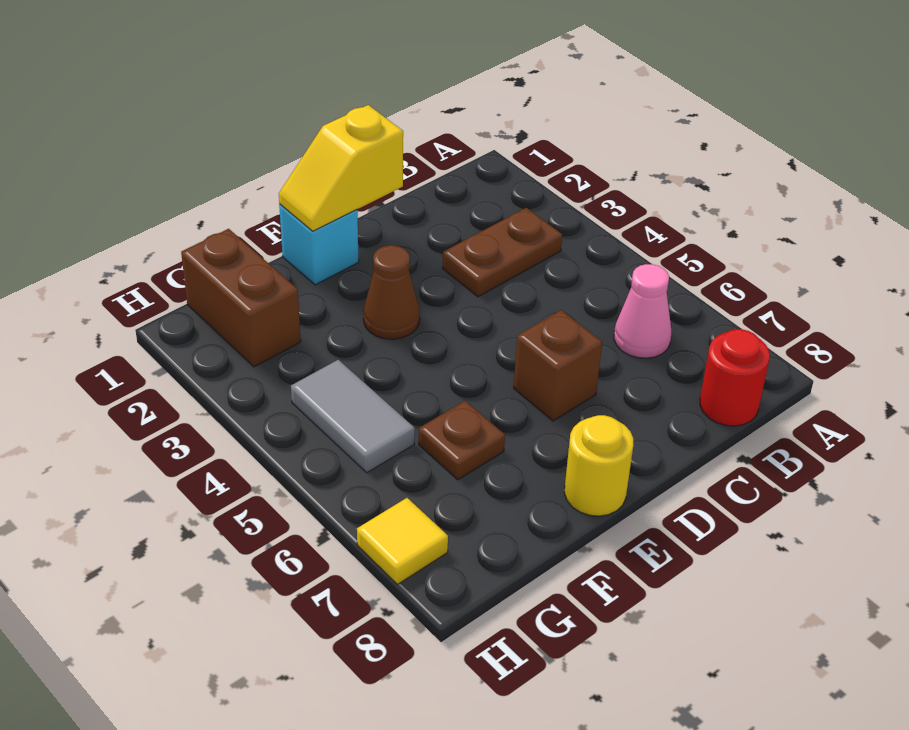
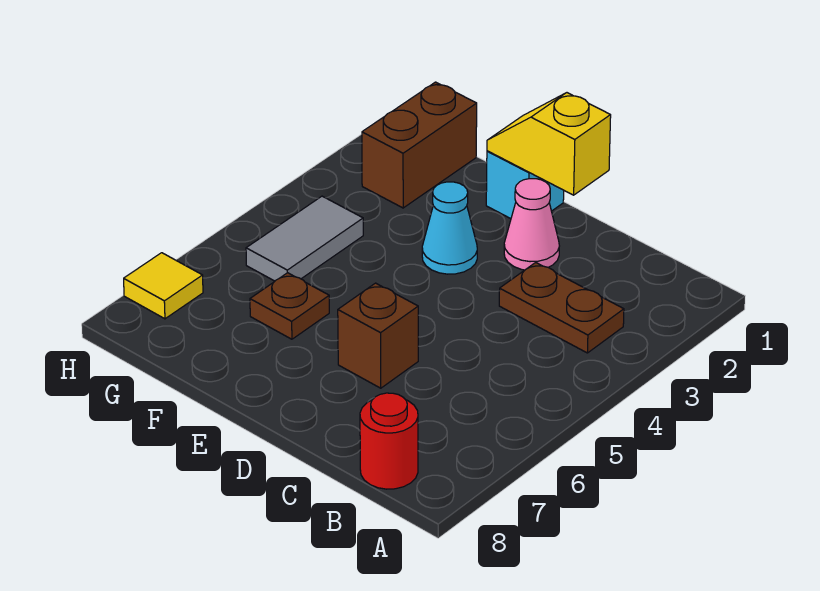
pink cone B6 level 1 -> pink cone D2 level 1
brown cone E3 level 1 -> cyan cone E3 level 1
yellow round brick E8 level 1 -> none

